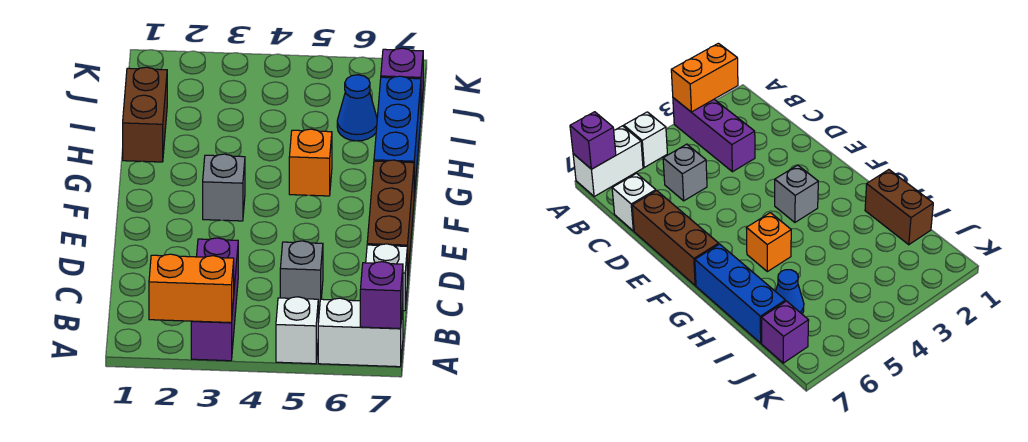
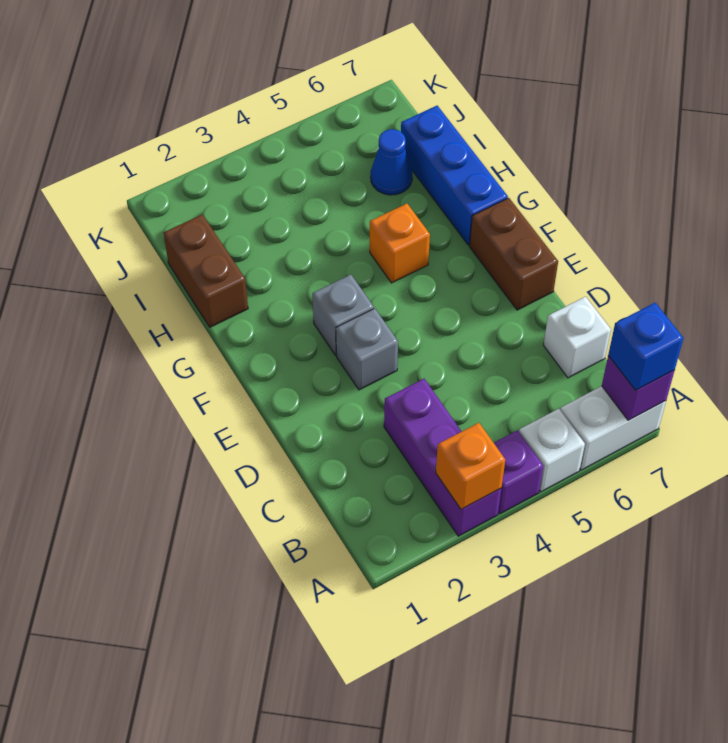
orange brick A2:A3 level 2 -> orange brick A3 level 2
none -> blue brick A7 level 3
grey brick C5 level 1 -> grey brick E3 level 1
brown brick D7:F7 level 1 -> brown brick E7:F7 level 1
purple brick J7 level 1 -> purple brick A4 level 1

